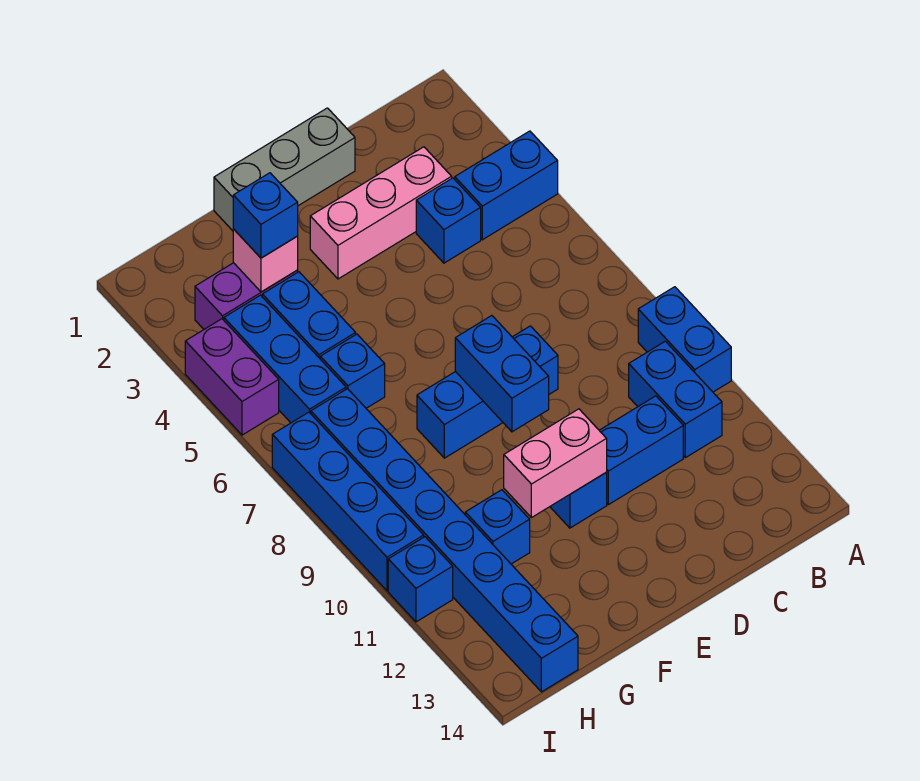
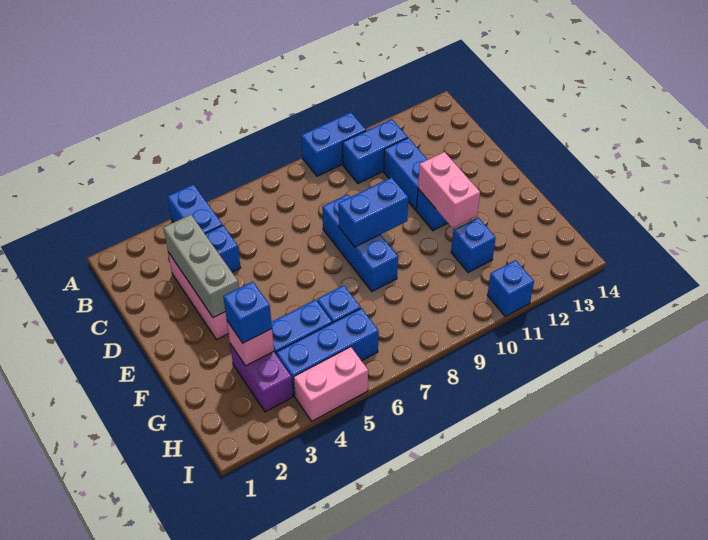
grey brick D1:F1 level 1 -> grey brick C3:E3 level 2
blue brick H7:H14 level 1 -> none
purple brick I4:I5 level 1 -> pink brick I4:I5 level 1
blue brick I7:I10 level 1 -> none

